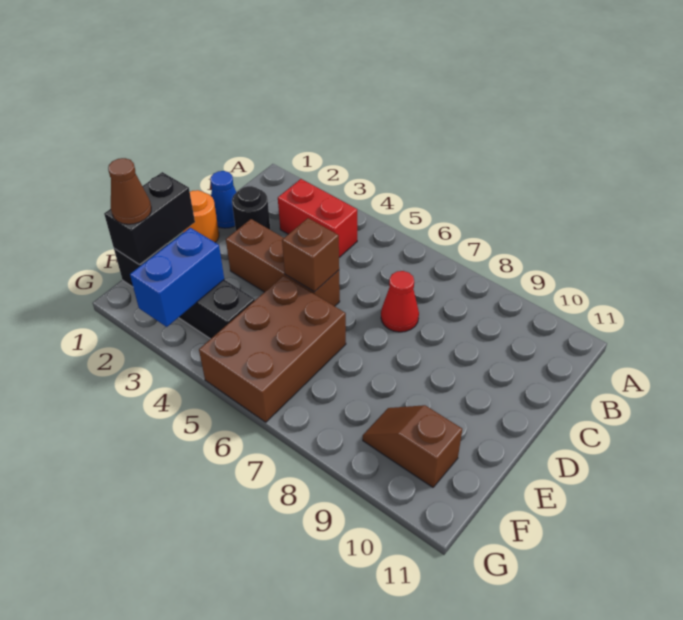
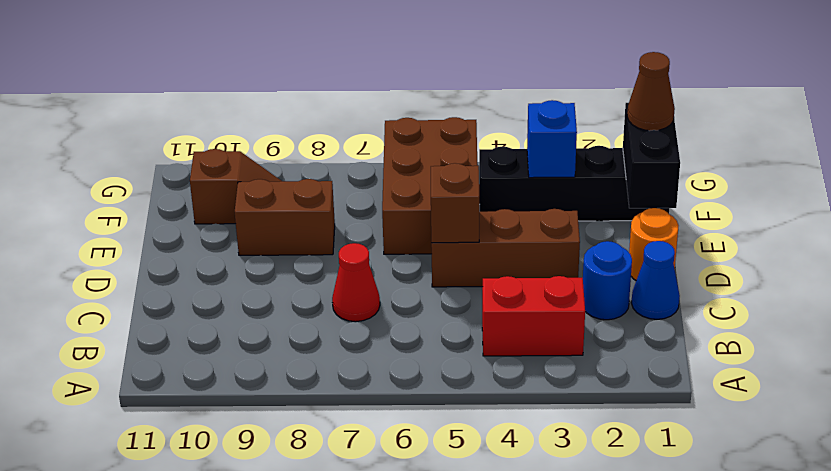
black round brick C2 level 1 -> blue round brick C2 level 1
none -> brown brick E8:E9 level 1
blue brick F3:G3 level 2 -> blue brick F3 level 2

